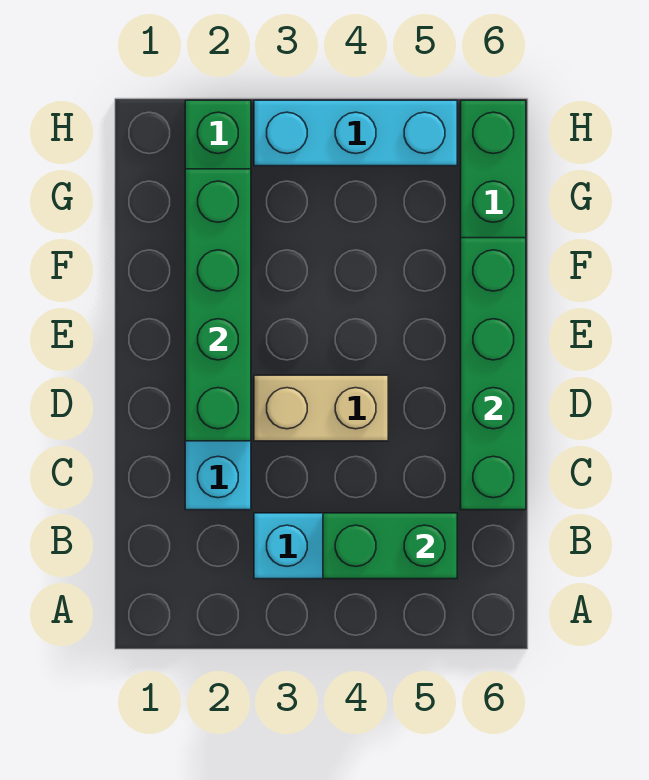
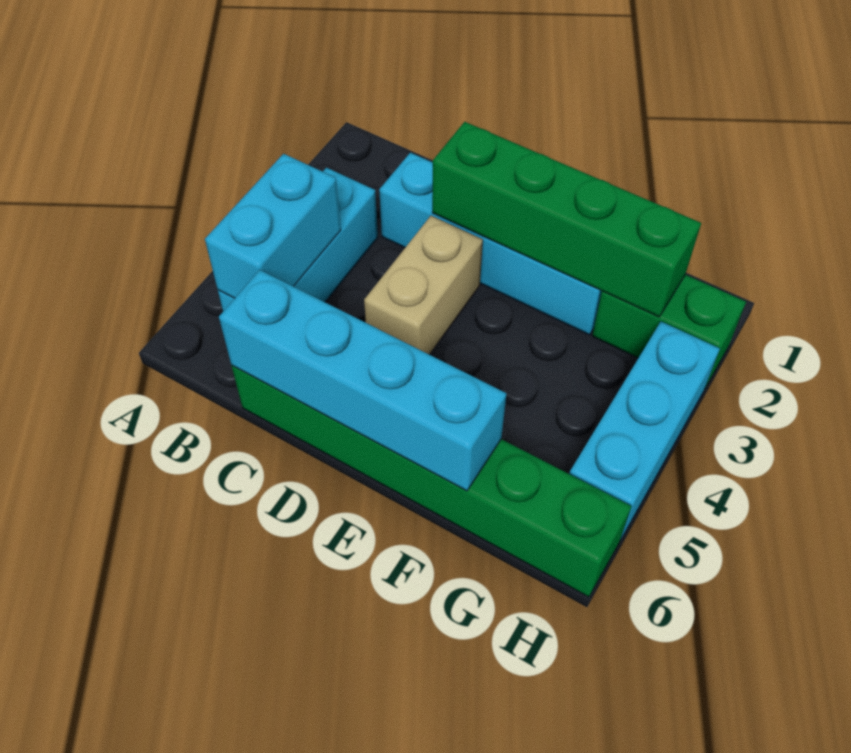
green brick B4:B5 level 2 -> cyan brick B4:B5 level 2
green brick C6:F6 level 2 -> cyan brick C6:F6 level 2

